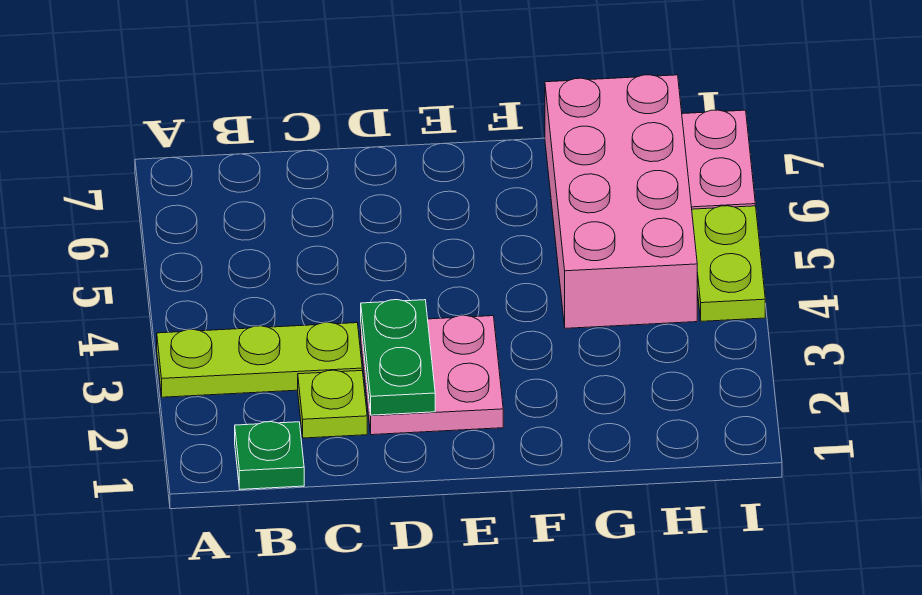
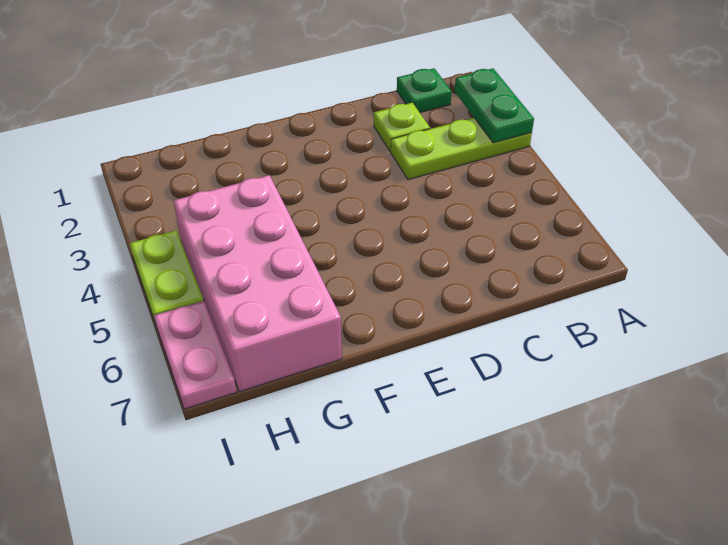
pink plate D2:E3 level 1 -> none
green plate D2:D3 level 2 -> green plate A2:A3 level 2

